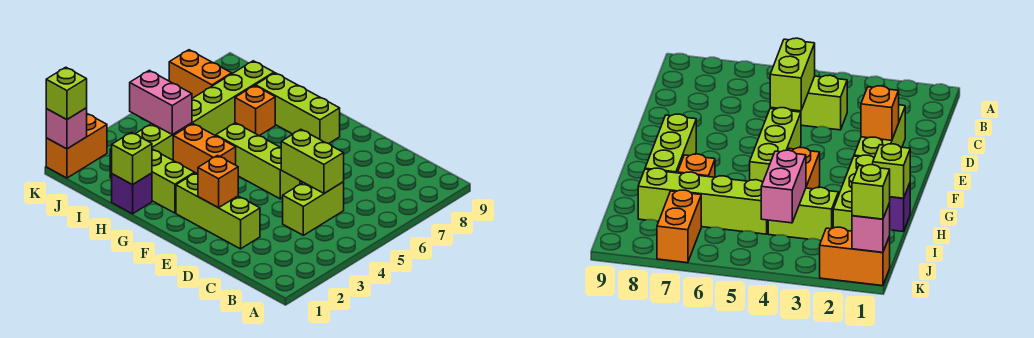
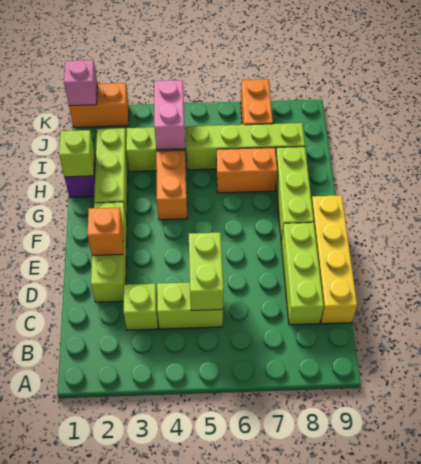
none -> yellow brick C9:F9 level 1
lime brick E5:G5 level 1 -> lime brick C8:E8 level 1
orange brick H7 level 1 -> orange brick H6:H7 level 1
lime brick K1 level 3 -> lime brick C3 level 1

